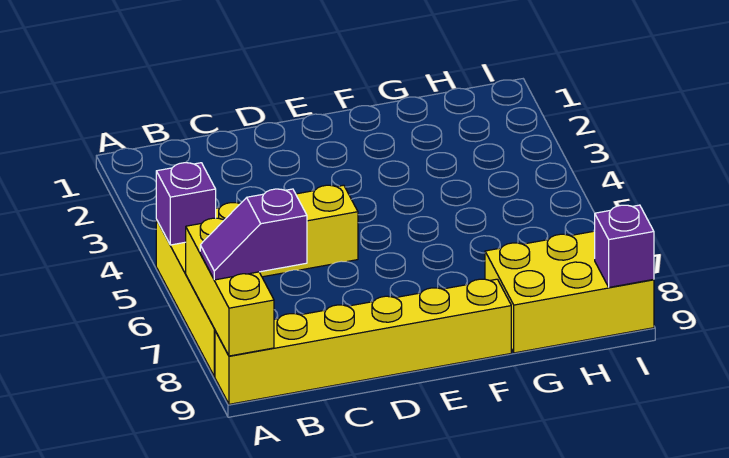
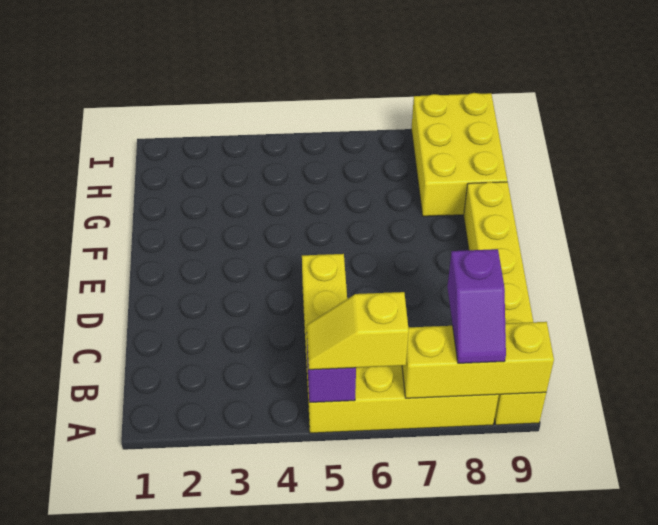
none -> yellow slope A5:A6 level 3 top 6
purple brick I9 level 2 -> none

